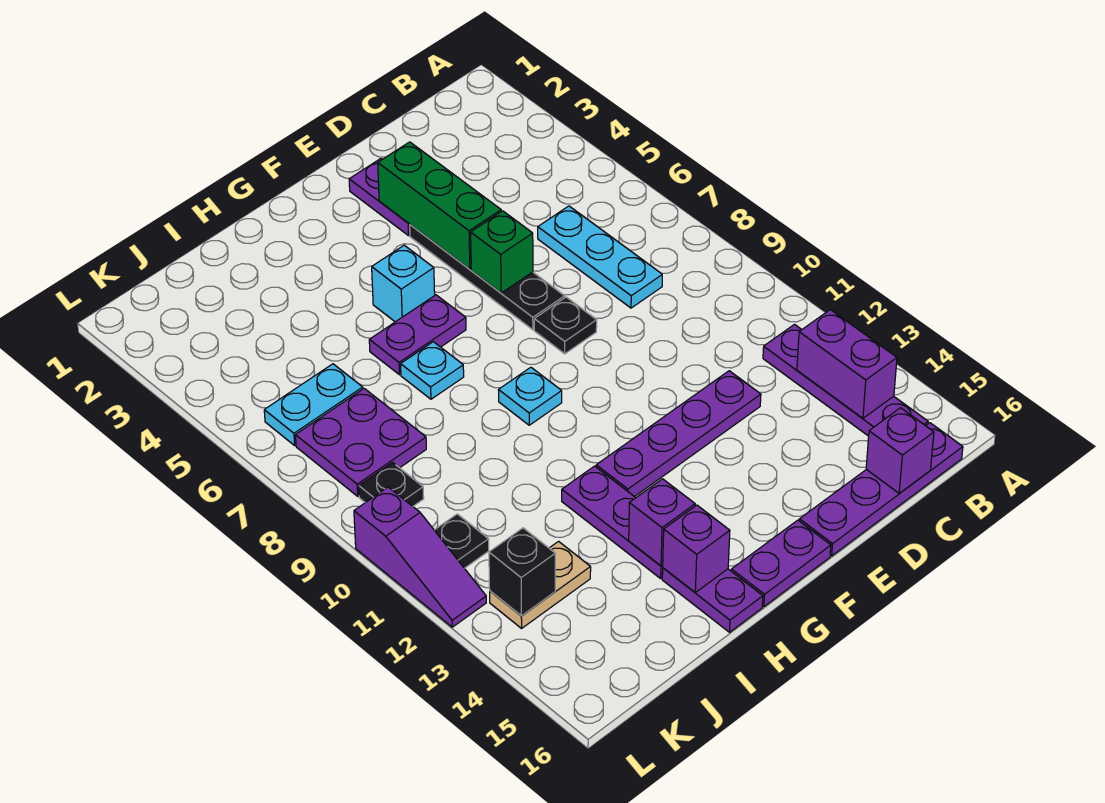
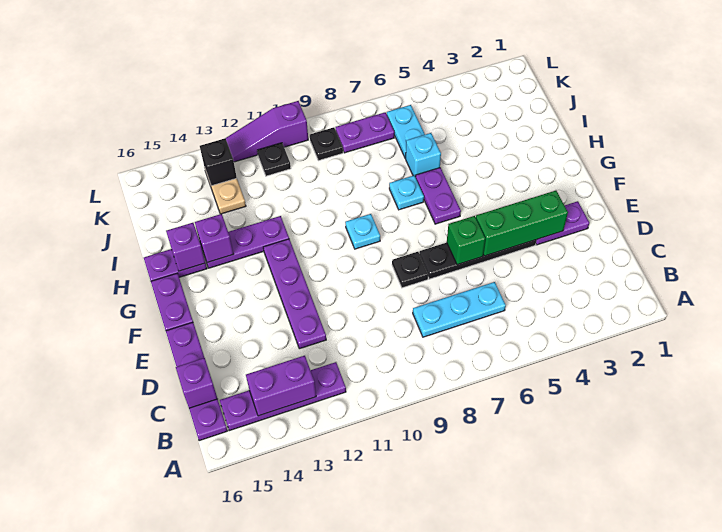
cyan brick G5 level 1 -> cyan brick I6 level 1
purple plate J7:K8 level 1 -> purple plate K7:K8 level 1

